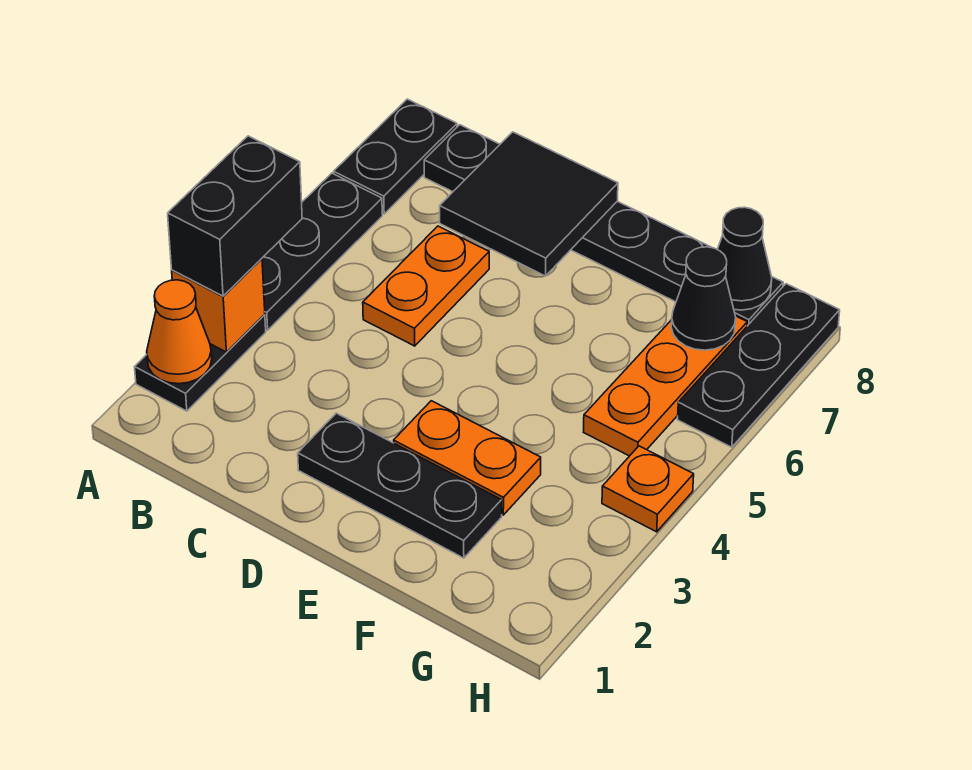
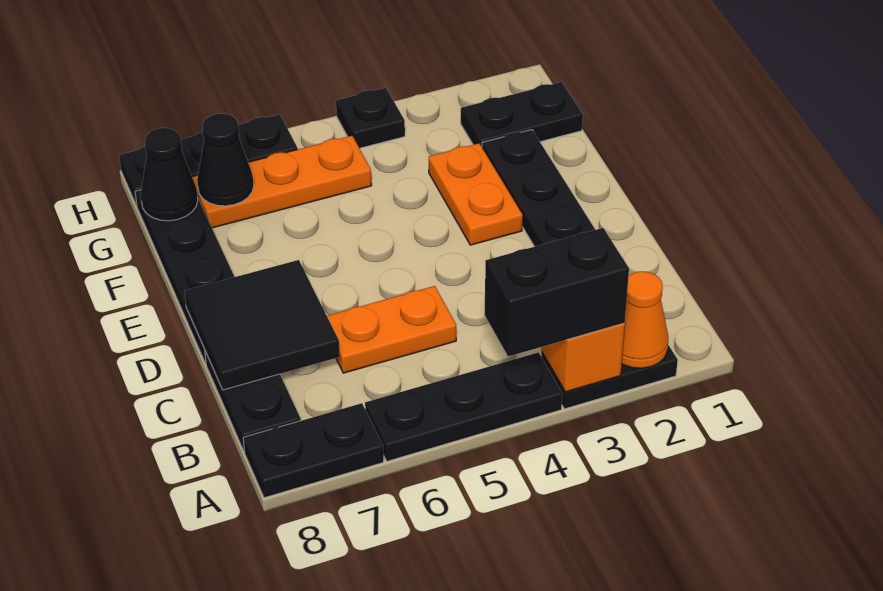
none -> black plate G1:G2 level 1
orange plate H4 level 1 -> black plate H4 level 1

